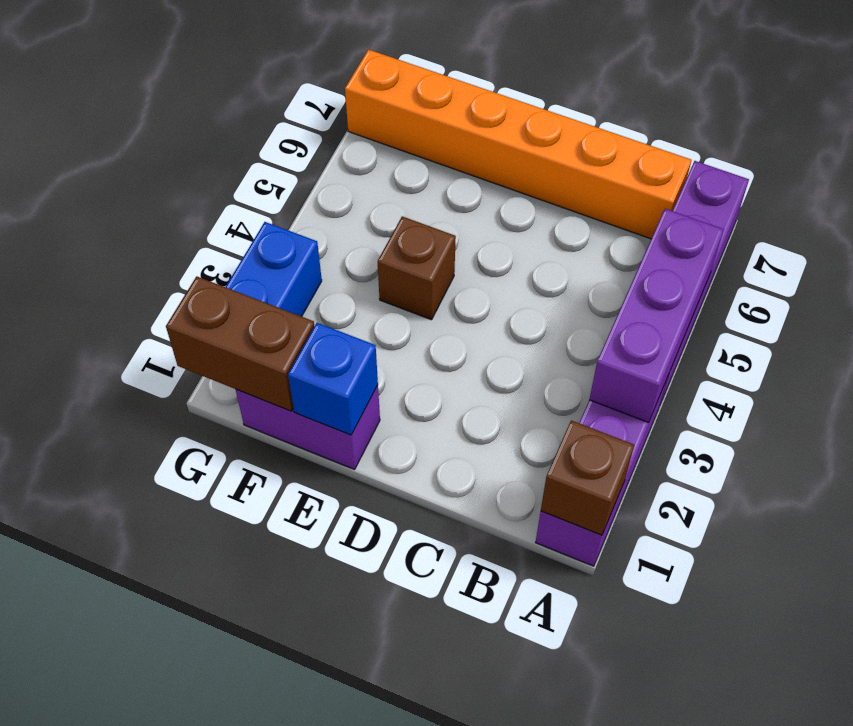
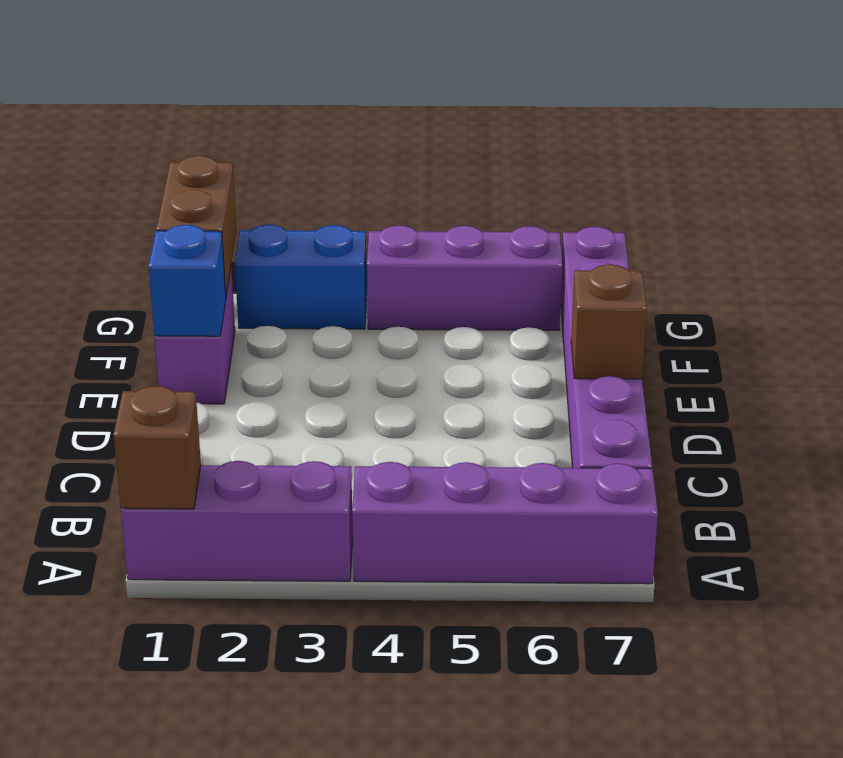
purple brick A3:A5 level 2 -> purple brick G4:G6 level 1
orange brick B7:G7 level 1 -> purple brick B7:G7 level 1
brown brick E4 level 1 -> brown brick D7 level 2

